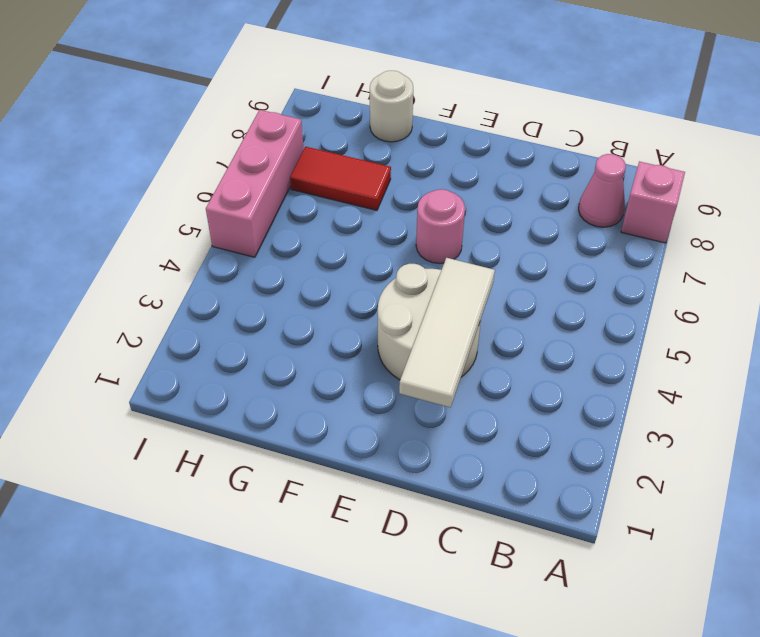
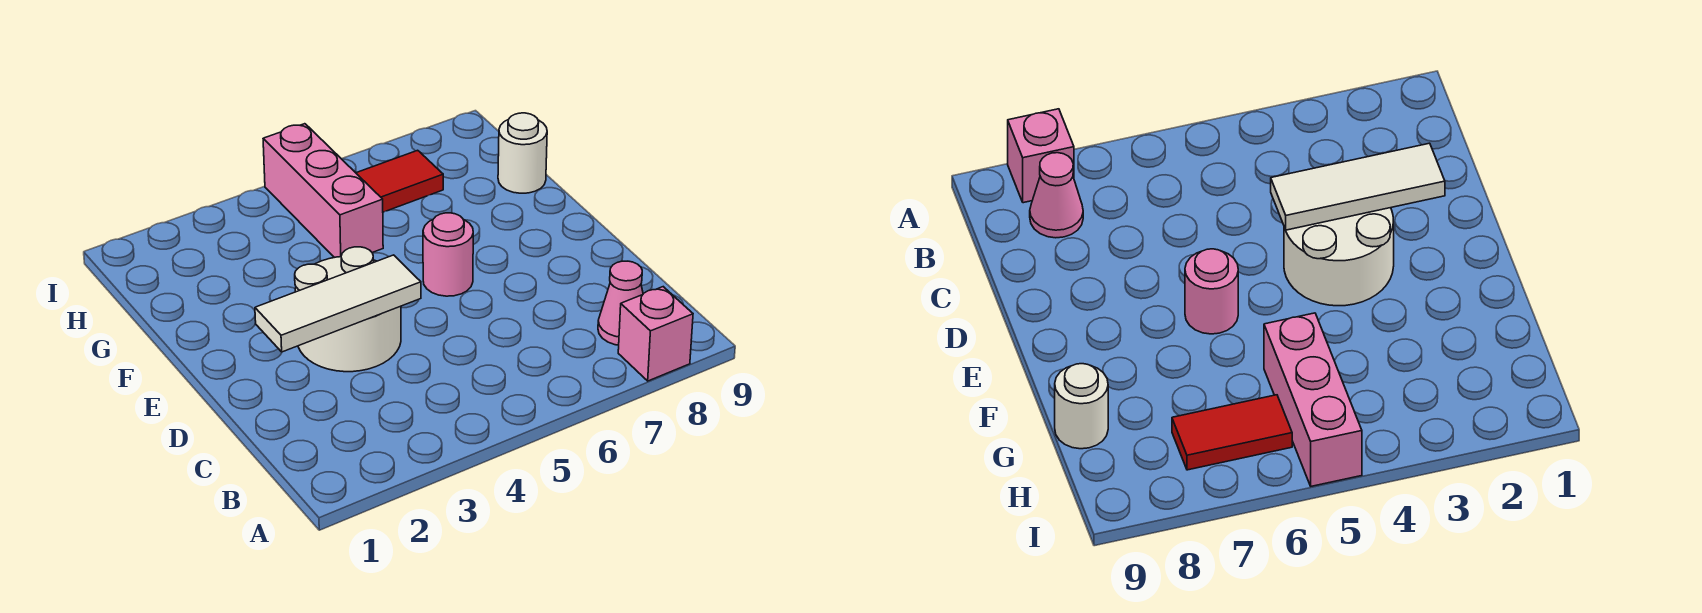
red tile G7:H7 level 1 -> red tile H6:H7 level 1
pink brick I5:I7 level 1 -> pink brick G5:I5 level 1

